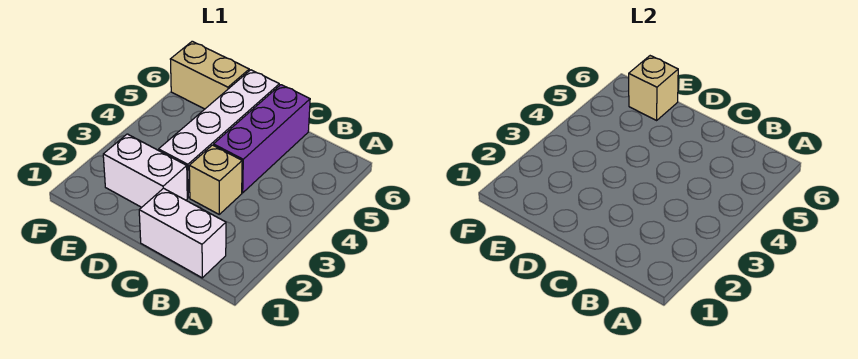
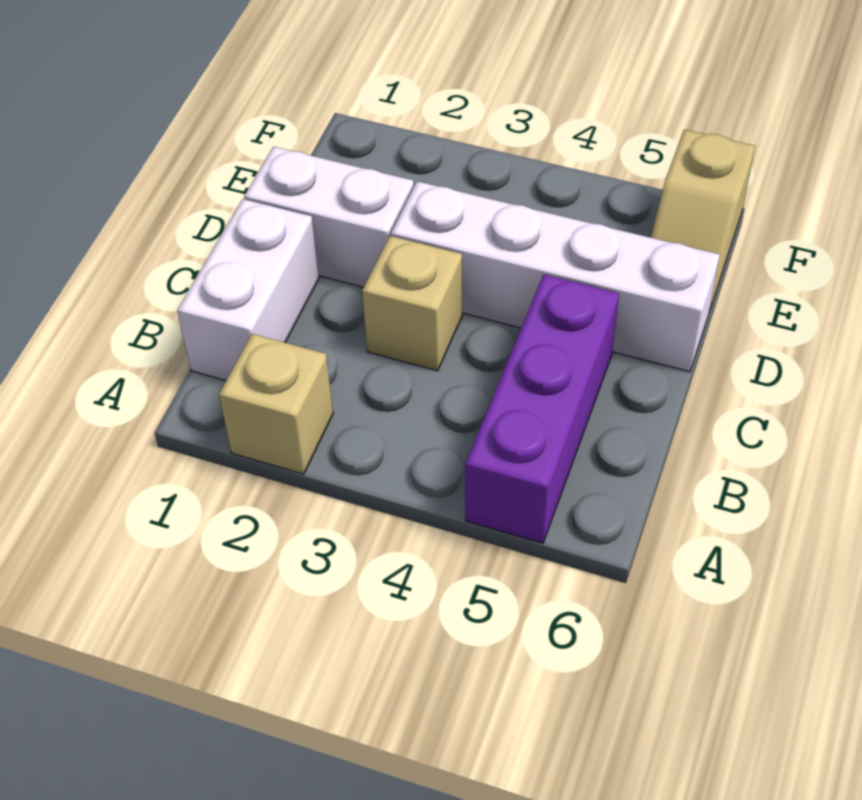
purple brick C4:C6 level 1 -> purple brick A5:C5 level 1
white brick D2:E2 level 1 -> white brick D1:D2 level 1
tan brick E6:F6 level 1 -> tan slope E6:F6 level 1 top F
tan brick E6 level 2 -> tan brick A2 level 1

